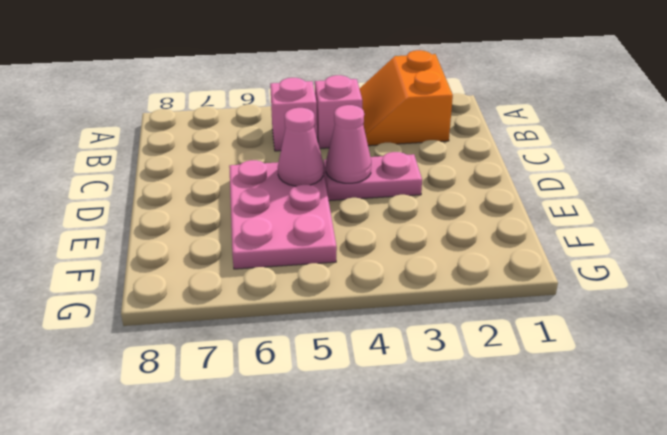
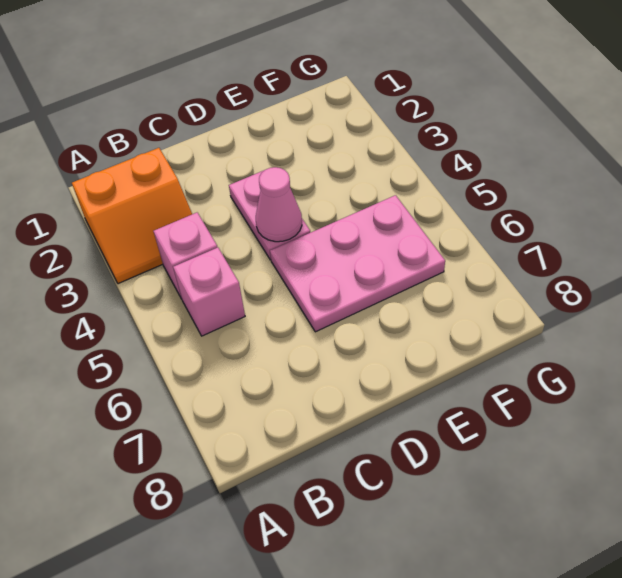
pink cone D5 level 2 -> none

